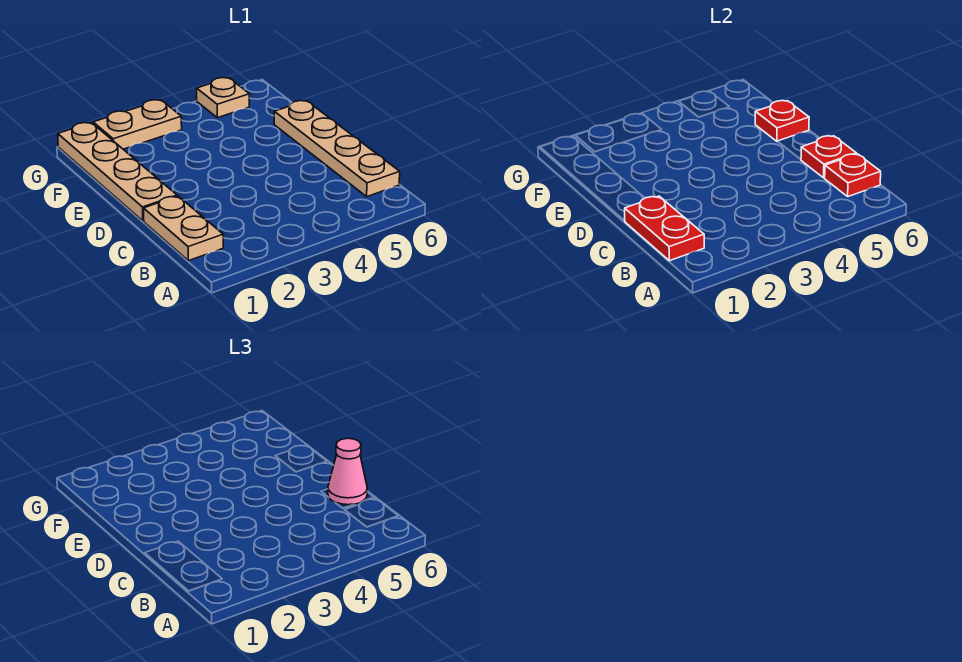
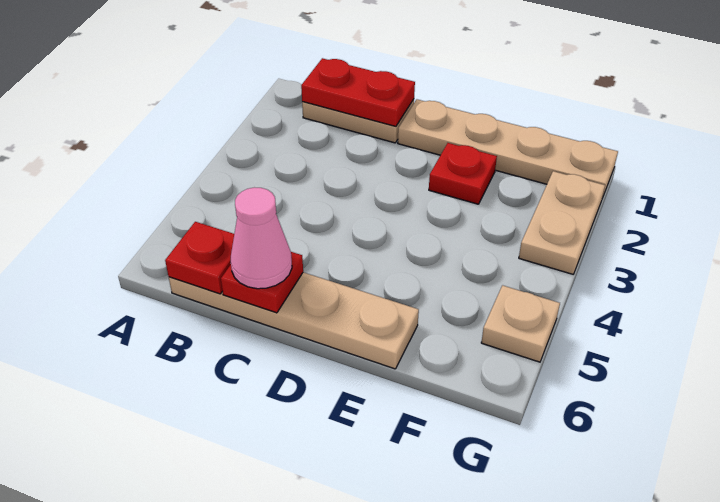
red plate E6 level 2 -> red plate E2 level 1

